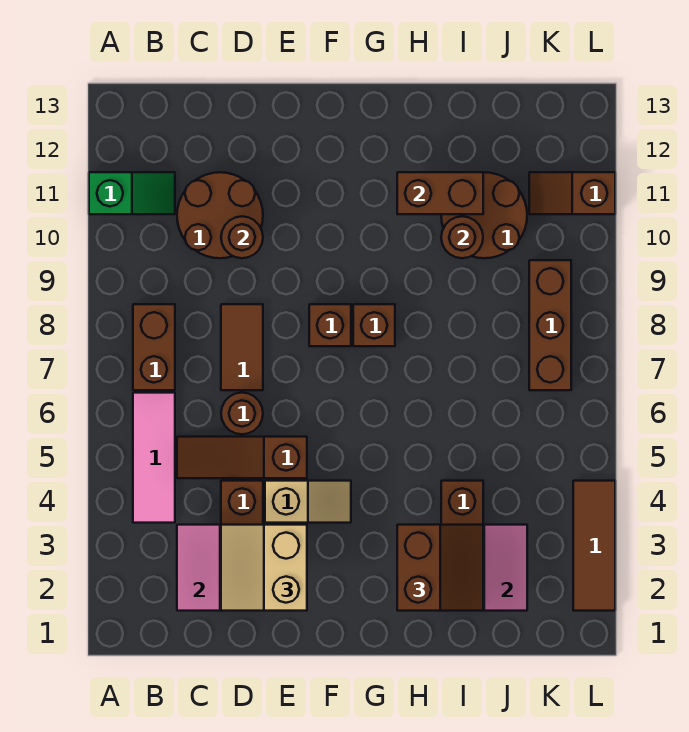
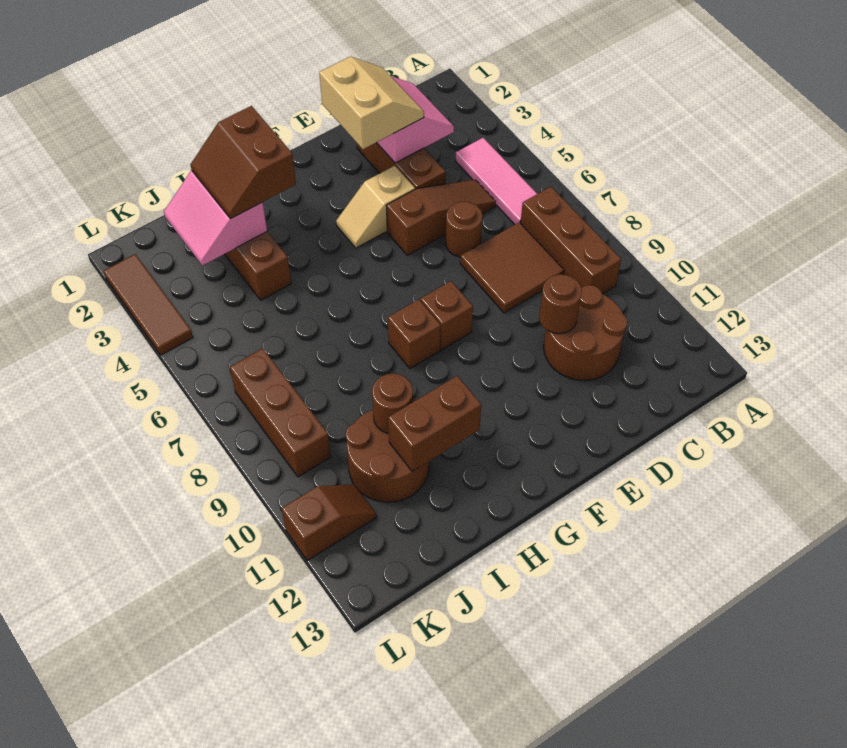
green slope A11:B11 level 1 top A -> none
brown brick B7:B8 level 1 -> brown brick B7:B9 level 1
brown tile D7:D8 level 1 -> brown tile C7:D8 level 1

